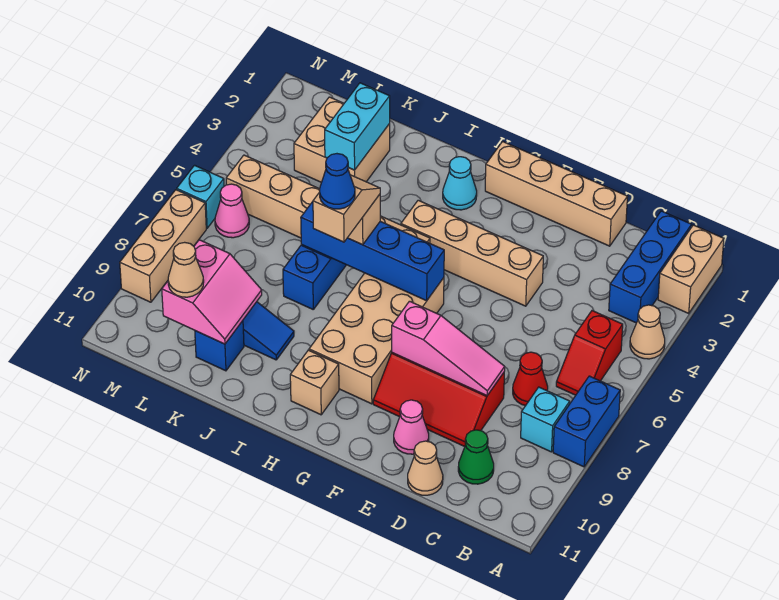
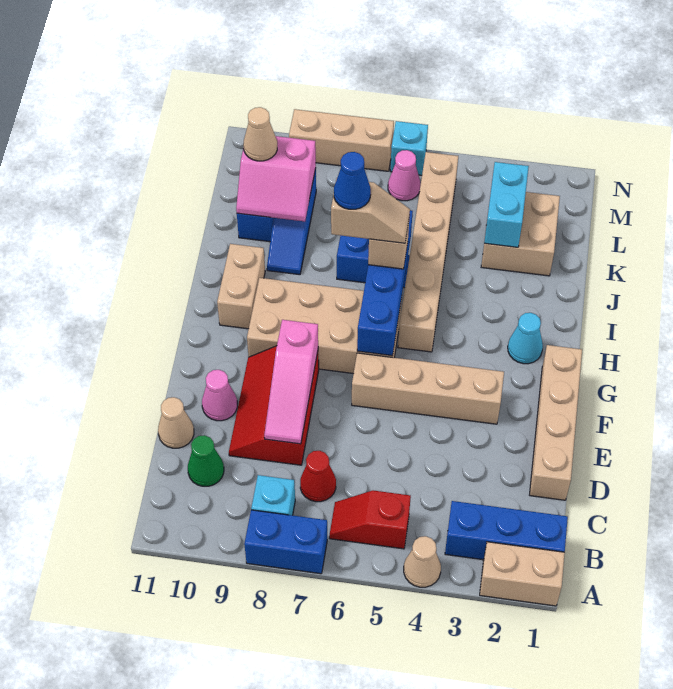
tan brick E4:H4 level 1 -> tan brick F3:F6 level 1
tan brick H10 level 1 -> tan brick H10:I10 level 1
cyan brick K2:K3 level 2 -> cyan brick K3:L3 level 2

